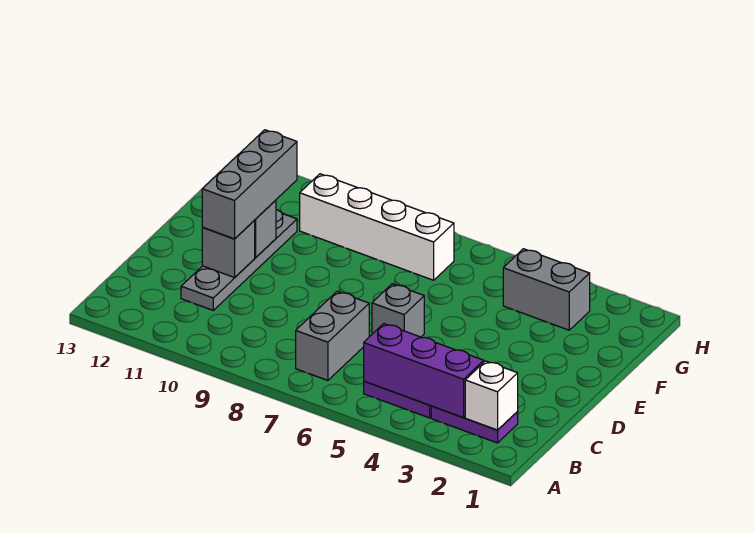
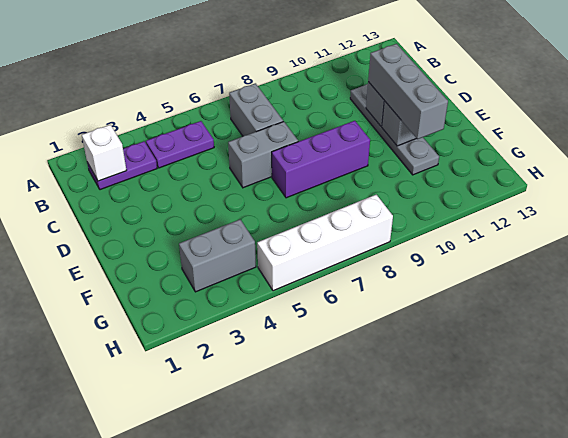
purple brick B3:B5 level 2 -> purple brick E7:E9 level 1
grey brick D6 level 1 -> grey brick D6:D7 level 1
white brick G7:G10 level 1 -> white brick H5:H8 level 1

